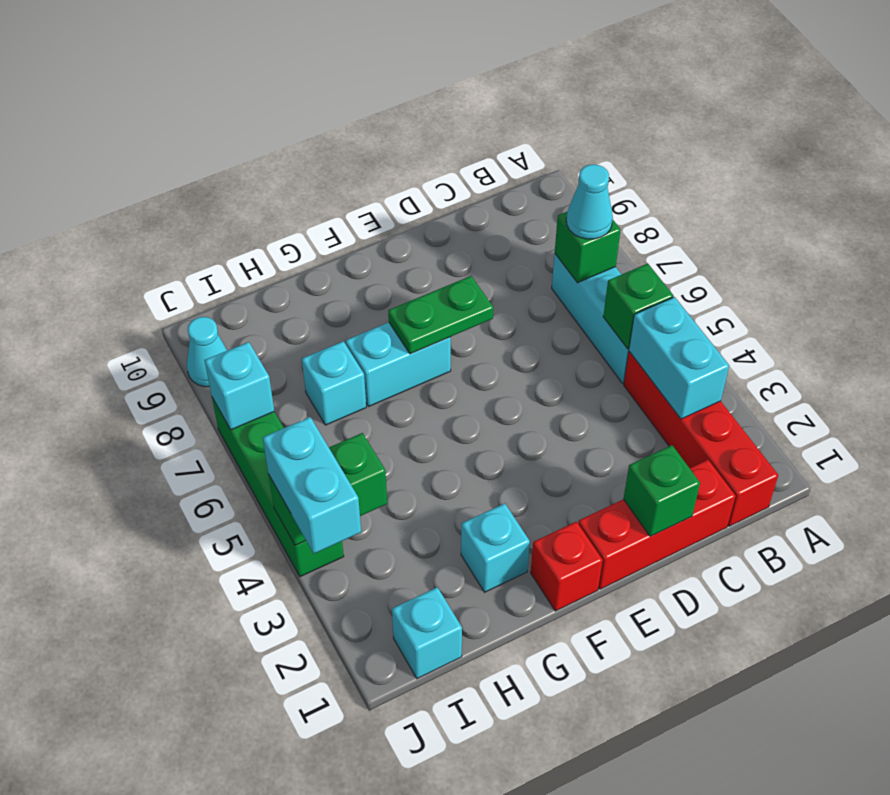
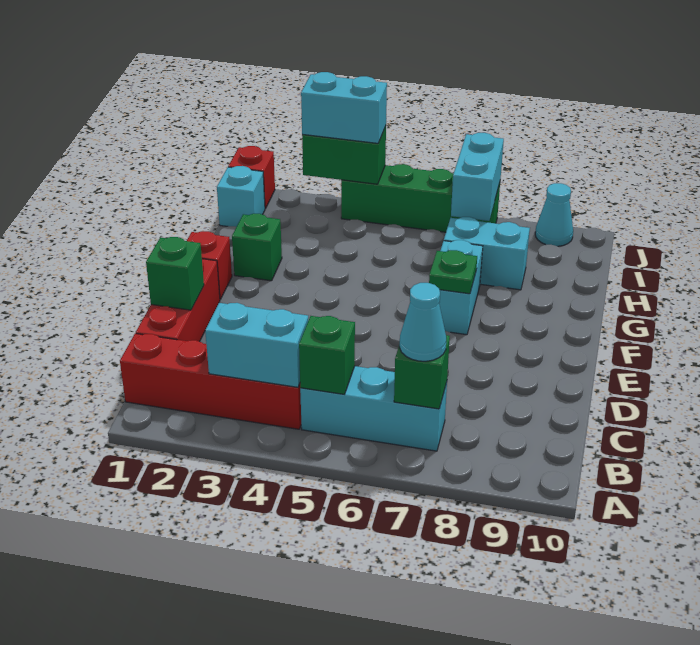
green plate E7:F7 level 2 -> green plate F7 level 2
cyan brick G2 level 1 -> green brick G2 level 1
cyan brick H7 level 1 -> cyan brick H7:H8 level 1
green brick I4:J4 level 2 -> green brick J3:J4 level 2
none -> red brick J1 level 1
cyan brick J7 level 2 -> cyan brick I7:J7 level 2

